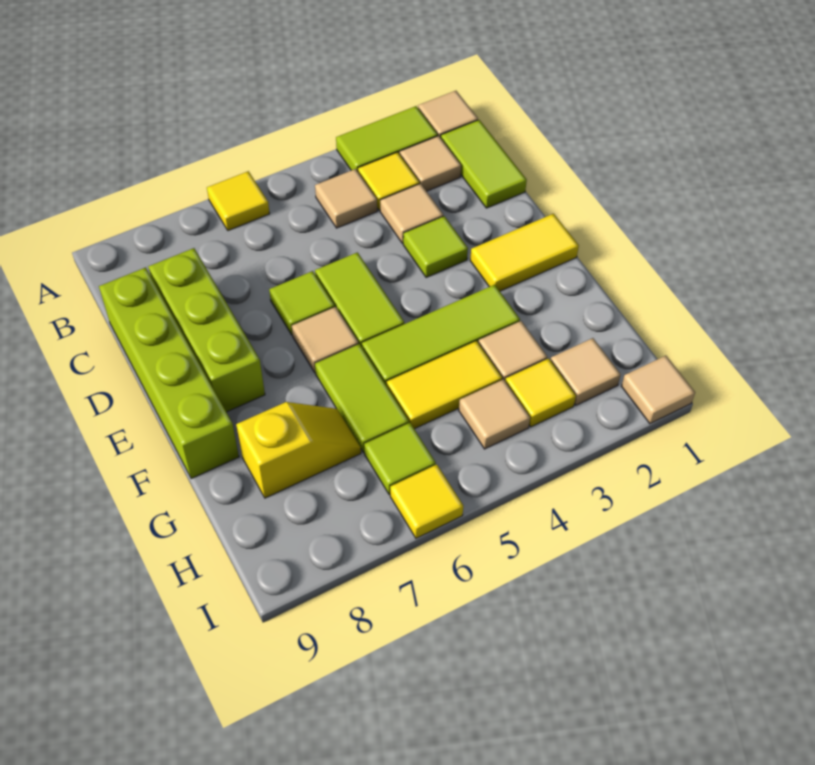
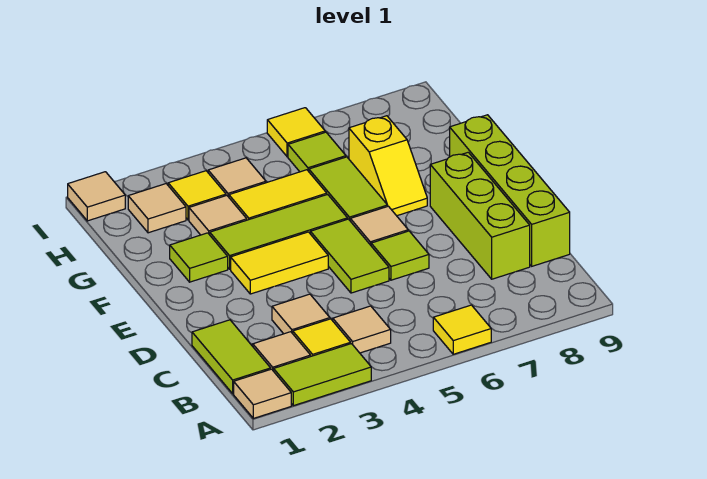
lime tile D3 level 1 -> lime tile F2 level 1
yellow tile E1:E2 level 1 -> yellow tile E3:E4 level 1
yellow slope G7:G8 level 1 top 8 -> yellow slope F7:G7 level 1 top G

